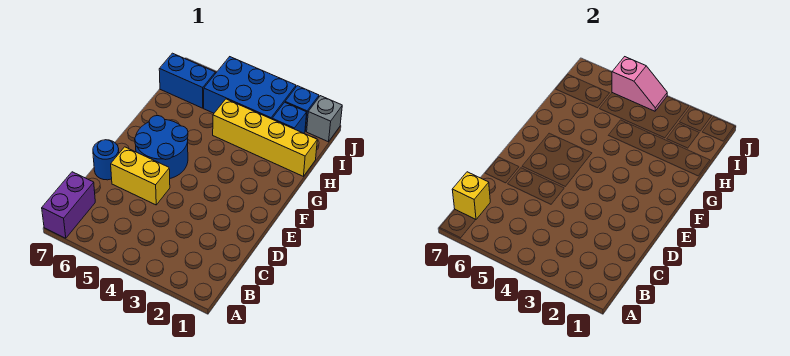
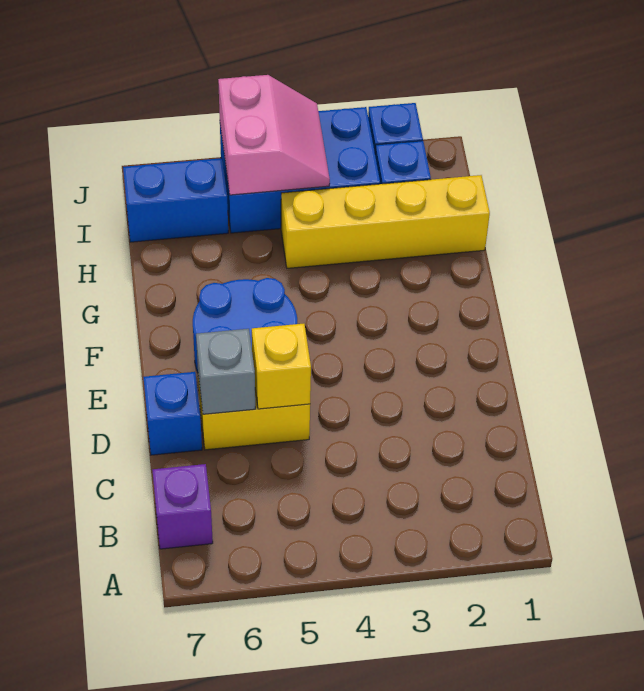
purple brick A7:B7 level 1 -> purple brick B7 level 1
yellow brick B7 level 2 -> yellow brick D5 level 2
blue round brick D7 level 1 -> blue brick D7 level 1
grey brick J1 level 1 -> grey brick D6 level 2
pink slope J4:J5 level 2 top 5 -> pink slope I4:J5 level 2 top 5

